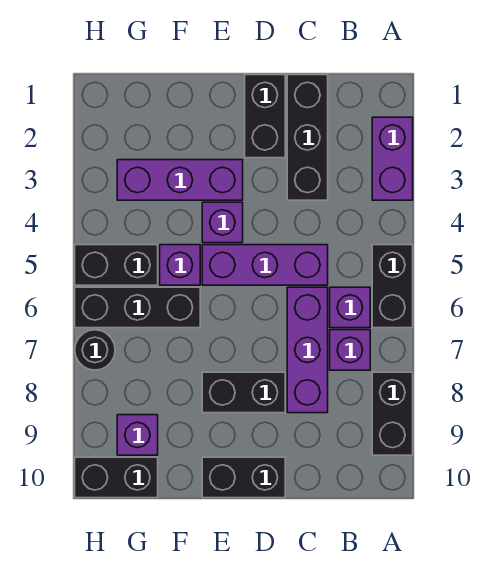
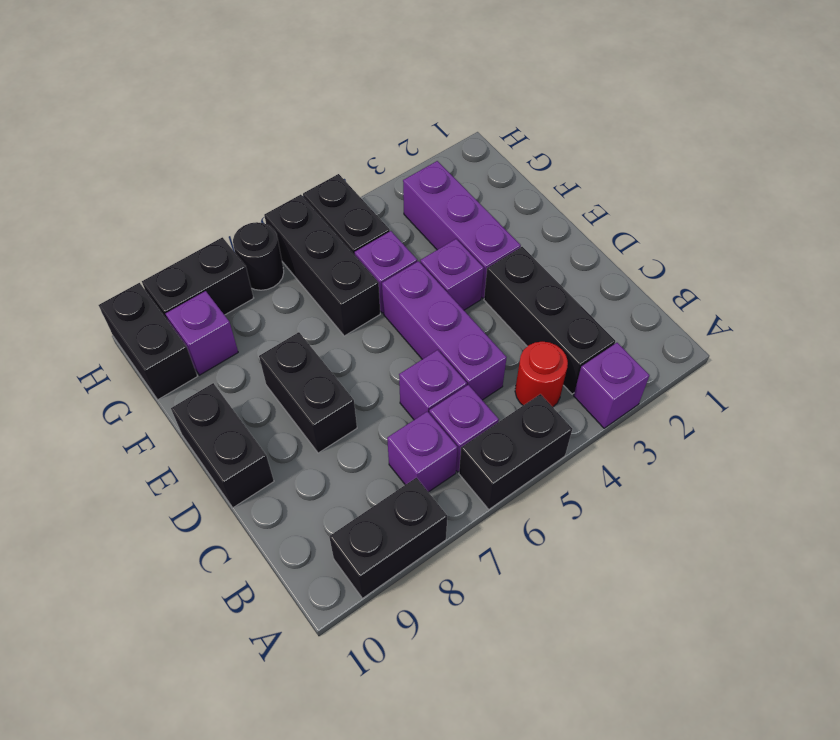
purple brick A2:A3 level 1 -> purple brick A3 level 1
none -> red round brick B4 level 1
black brick C1:C3 level 1 -> black brick B3:D3 level 1
purple brick C6:C8 level 1 -> purple brick C6 level 1
black brick D1:D2 level 1 -> black brick H8:H9 level 1

